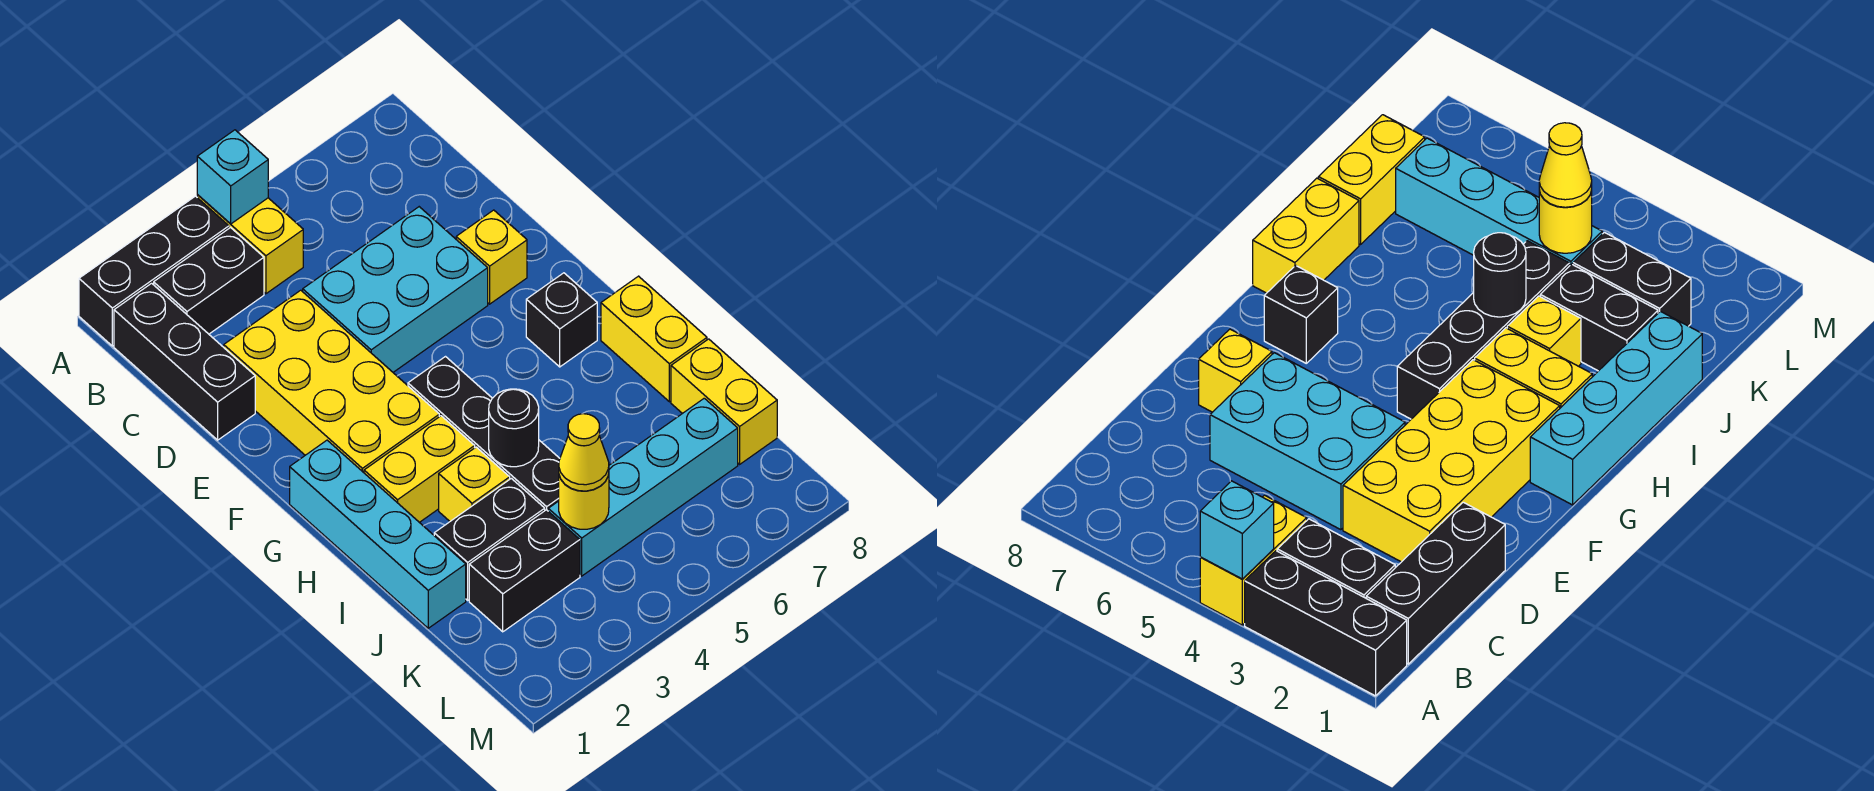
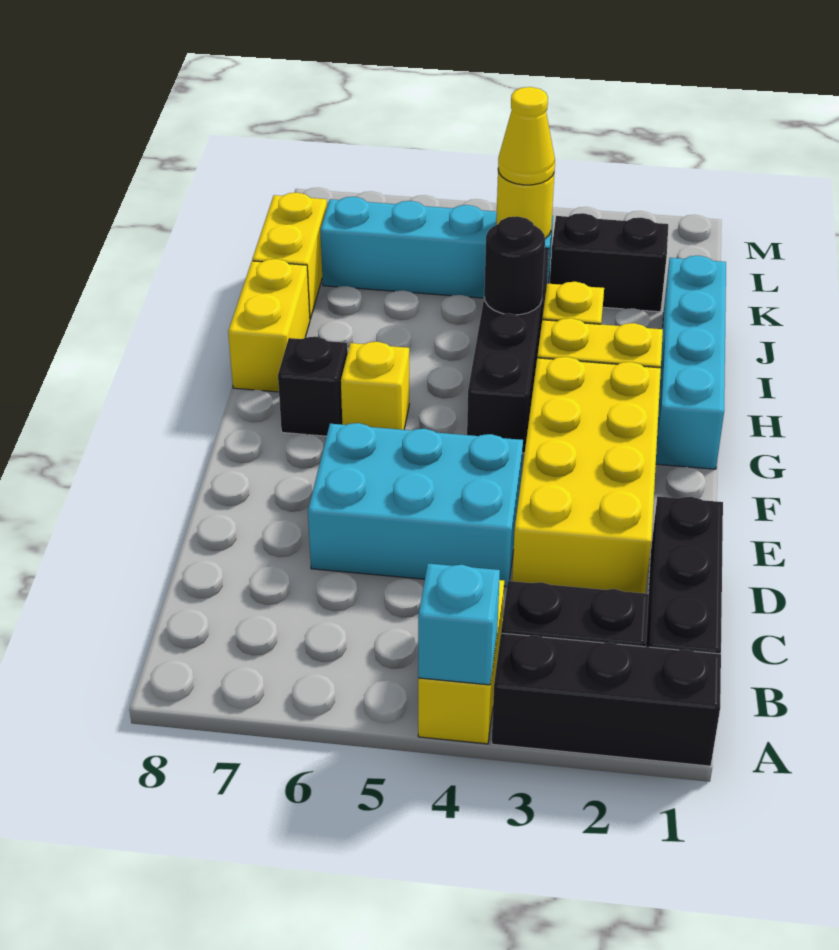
yellow brick E7 level 1 -> yellow brick G6 level 1
black brick J2:J3 level 1 -> none

